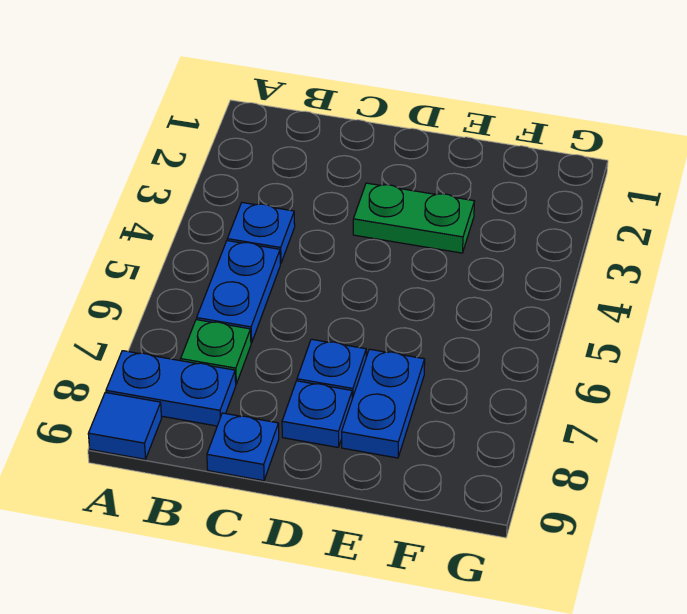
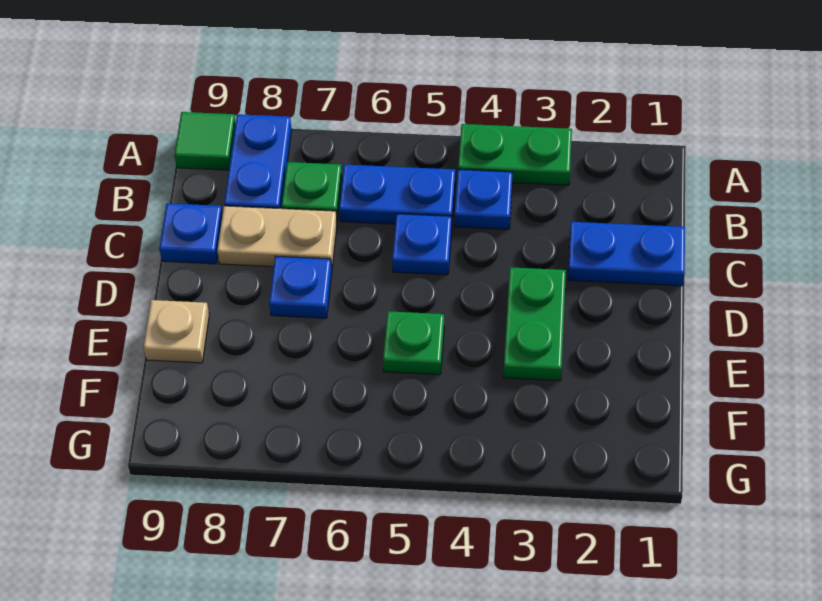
none -> green plate A3:A4 level 1
blue tile A9 level 1 -> green tile A9 level 1
none -> tan plate C7:C8 level 1
blue plate D8 level 1 -> blue plate C5 level 1
none -> green plate E5 level 1
blue plate E7:E8 level 1 -> blue plate C1:C2 level 1
none -> tan plate E9 level 1

